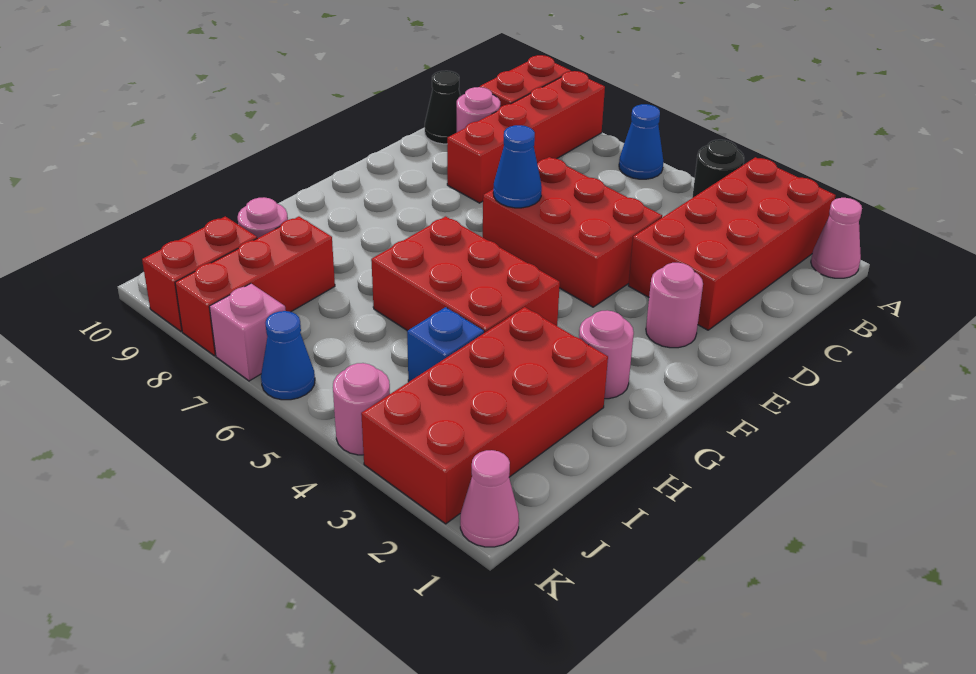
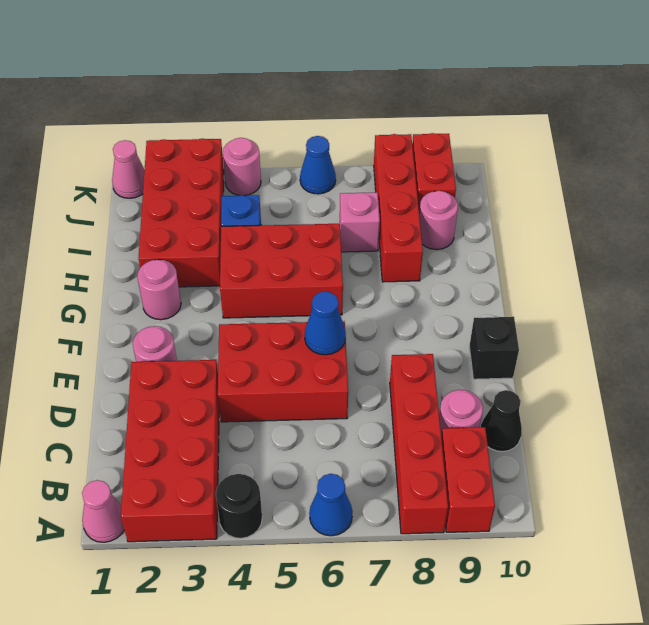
none -> black brick E10 level 1
red brick I8:K8 level 1 -> red brick H8:K8 level 1
pink brick K7 level 1 -> pink brick I7 level 1

